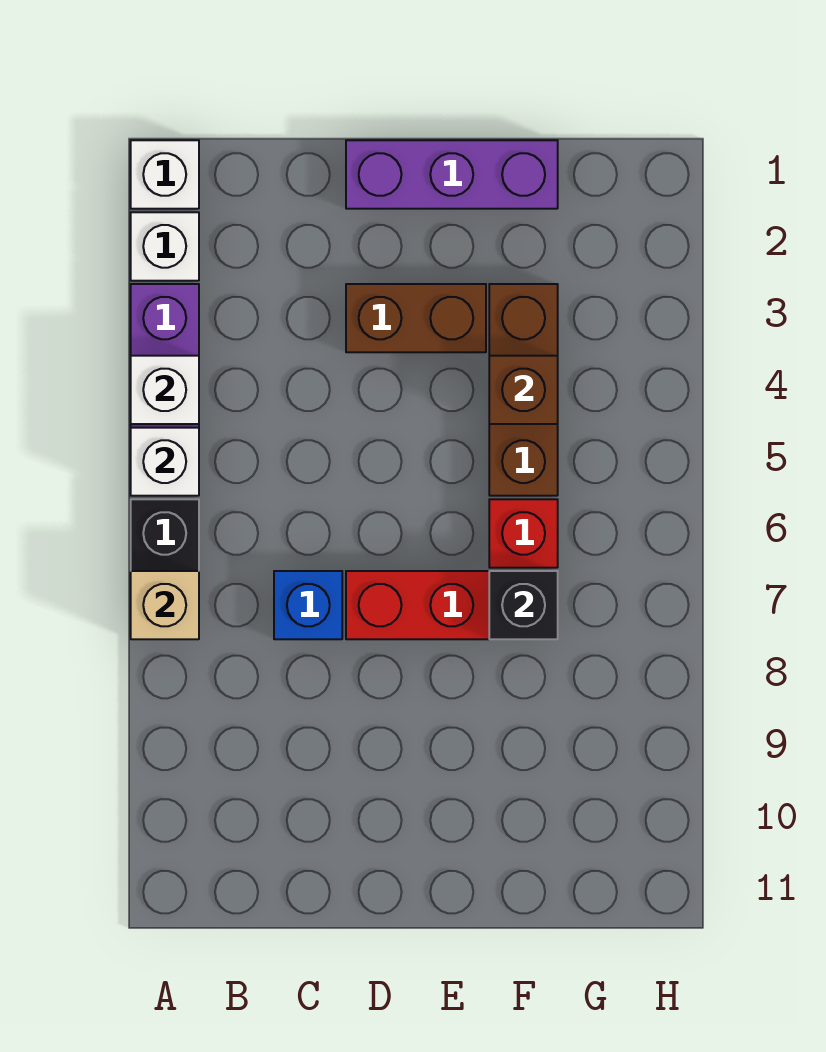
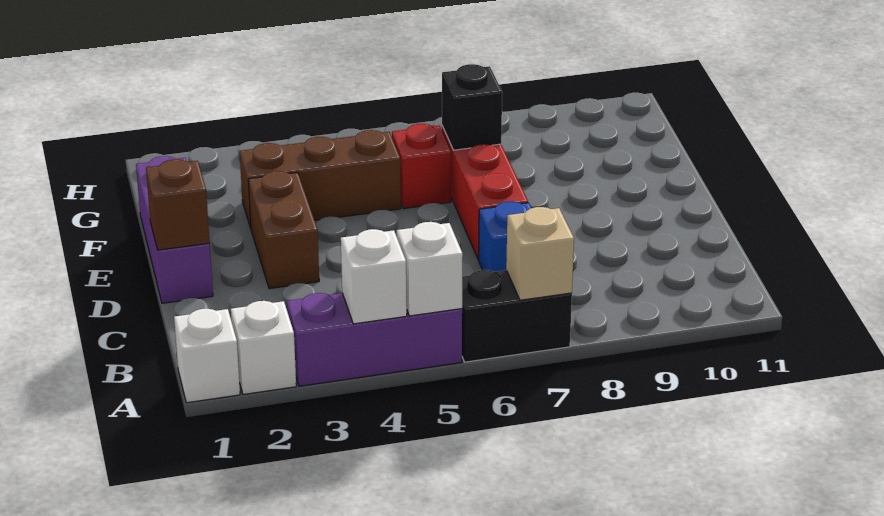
brown brick F4 level 2 -> brown brick D1 level 2

